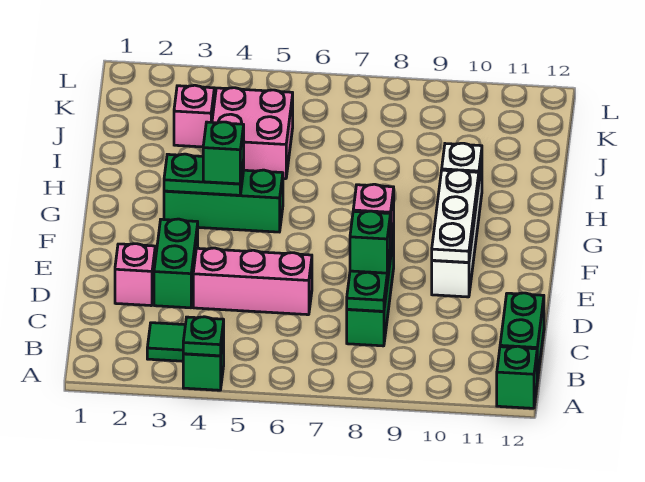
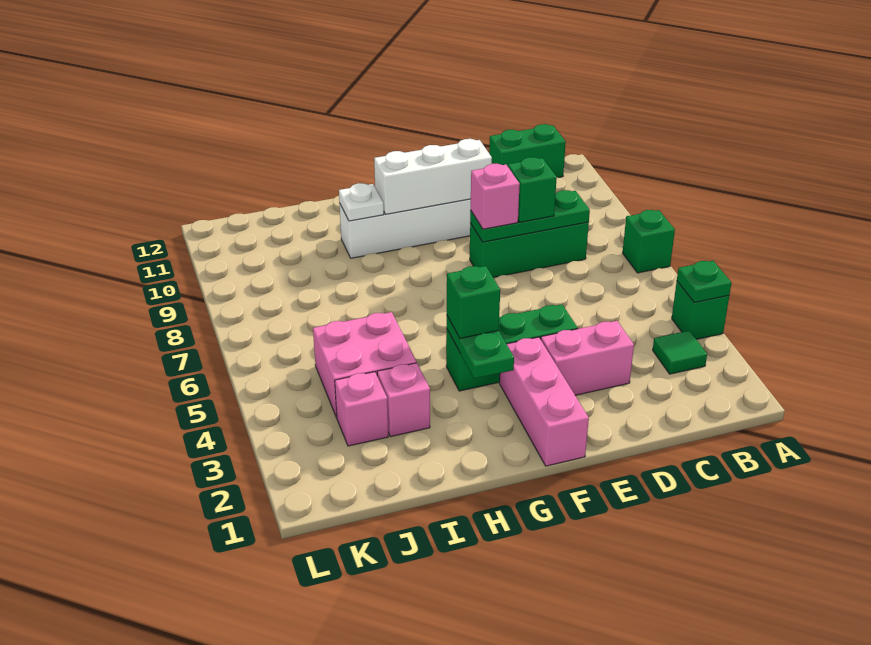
green brick A12 level 1 -> green brick A7 level 1
pink brick D2 level 1 -> pink brick I3 level 1
green brick D3:E3 level 1 -> pink brick D3:E3 level 1
pink brick D4:D6 level 1 -> pink brick F1:F3 level 1
white plate E10:G10 level 2 -> white brick E10:G10 level 2
green brick G3:G5 level 1 -> green brick E4:G4 level 1

